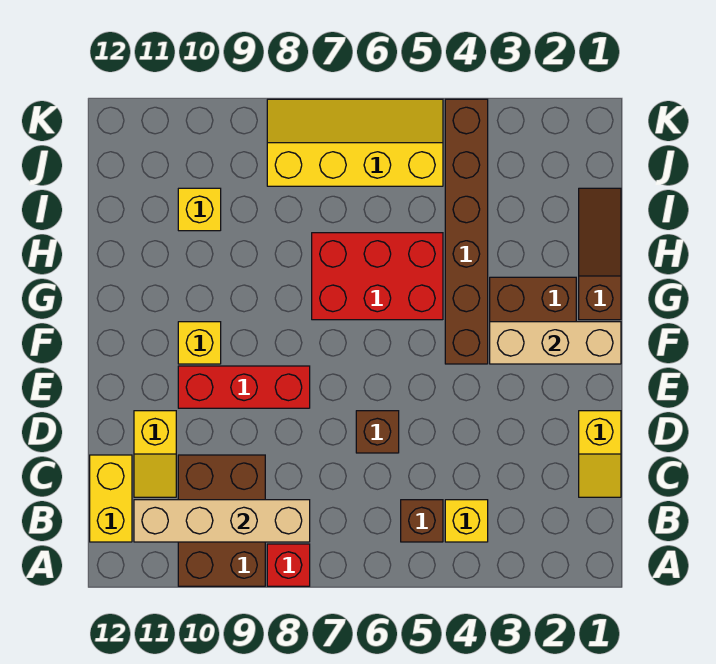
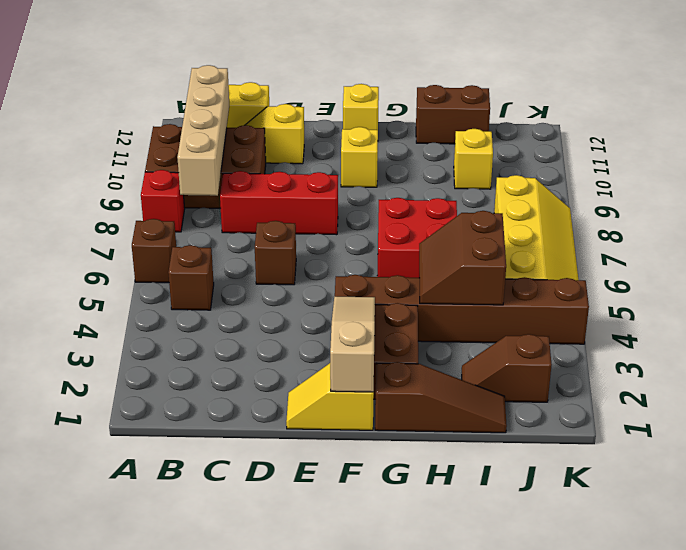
none -> brown brick A6 level 1
yellow brick B4 level 1 -> yellow brick F12 level 1
yellow slope C1:D1 level 1 top D -> yellow slope E1:F1 level 1 top F
red brick E8:E10 level 1 -> red brick C8:E8 level 1
tan brick F1:F3 level 2 -> tan slope F1:F3 level 2 top 1
red brick G5:H7 level 1 -> red brick G6:H7 level 1
none -> brown slope H4:I5 level 2 top I
none -> brown brick H12:I12 level 1
none -> brown slope I2:J2 level 1 top J

